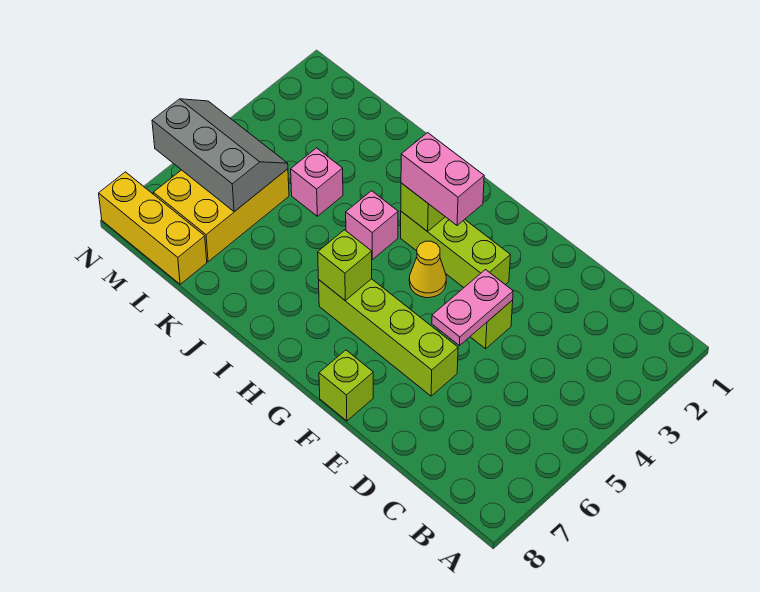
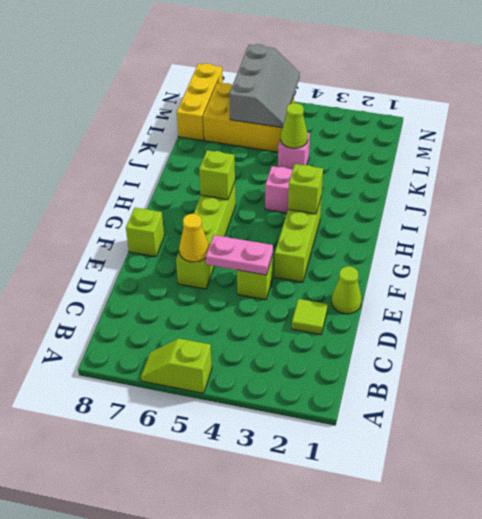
none -> lime slope A5:A6 level 1 top 5
none -> lime tile D2 level 1
none -> lime cone E1 level 1
pink brick G3:H3 level 3 -> none
yellow cone G4 level 1 -> yellow cone E6 level 2
none -> lime cone K4 level 2

